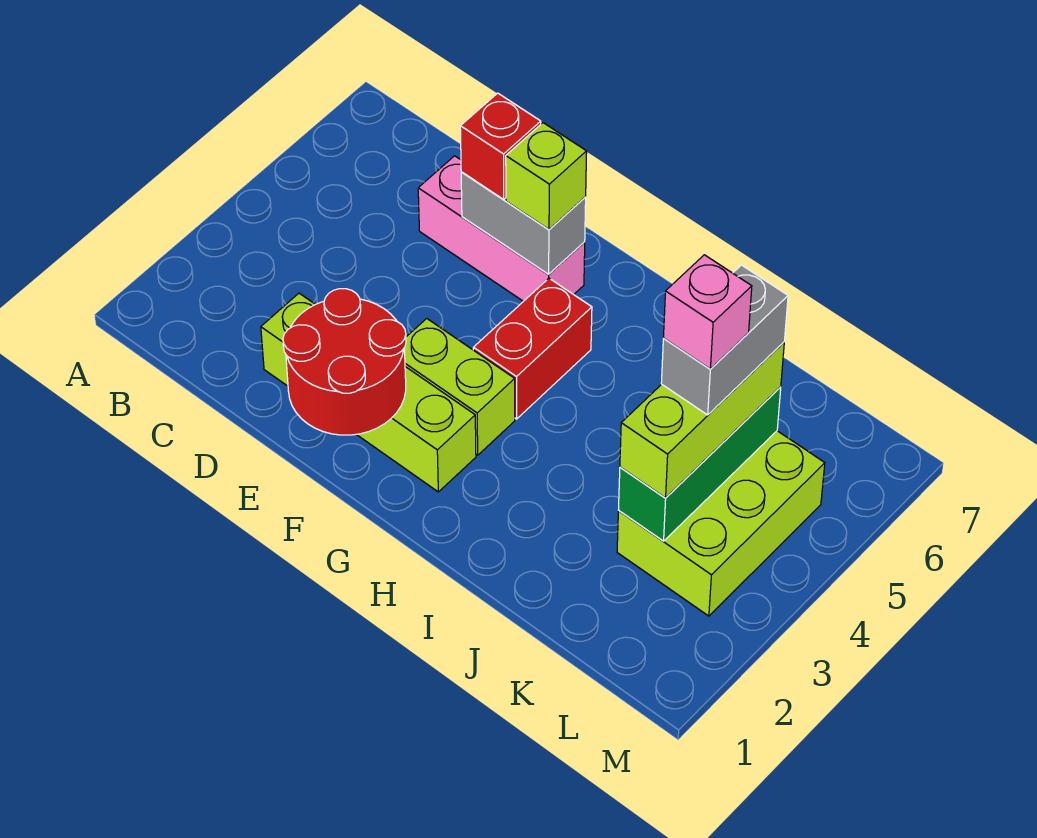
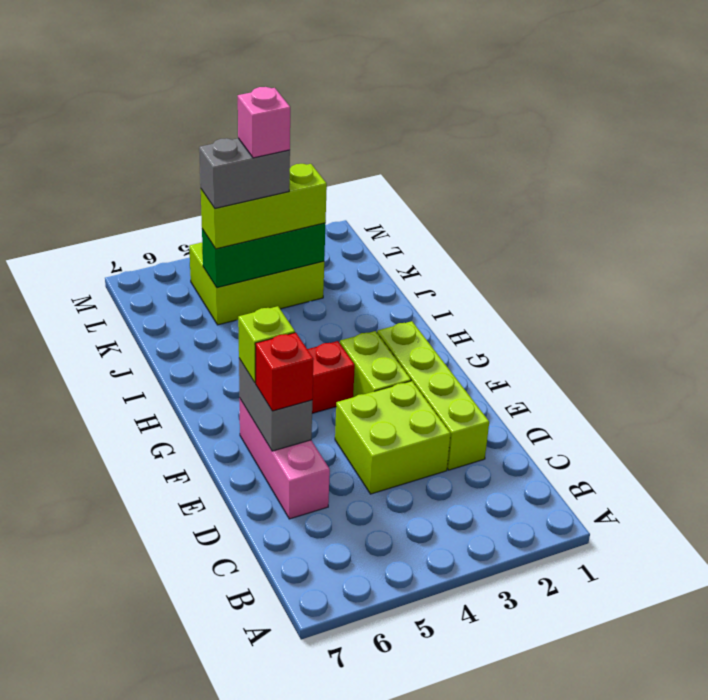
none -> lime brick D3:E4 level 1
red round brick E1:F2 level 2 -> none

